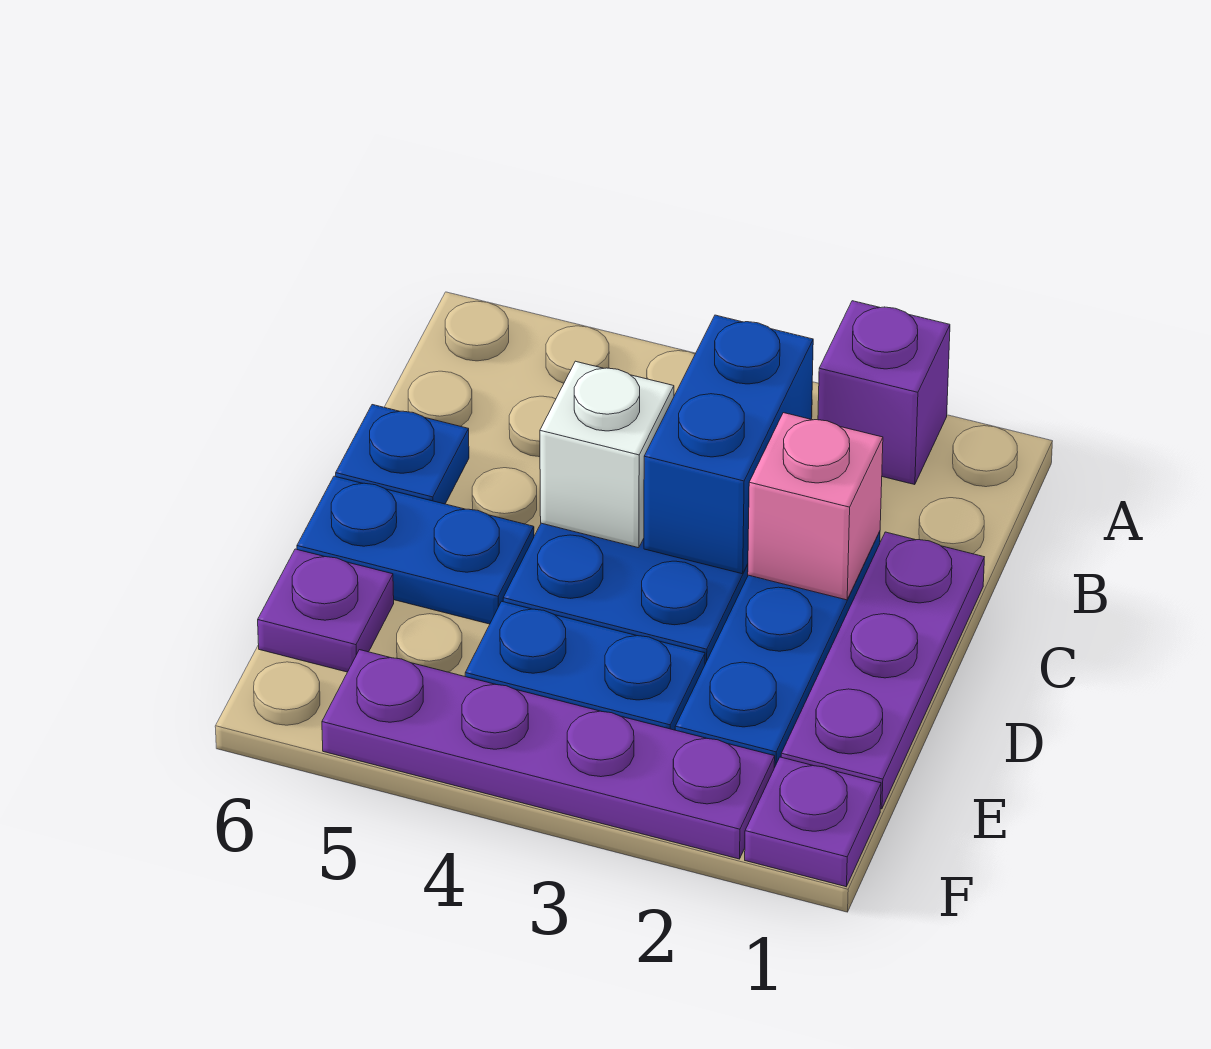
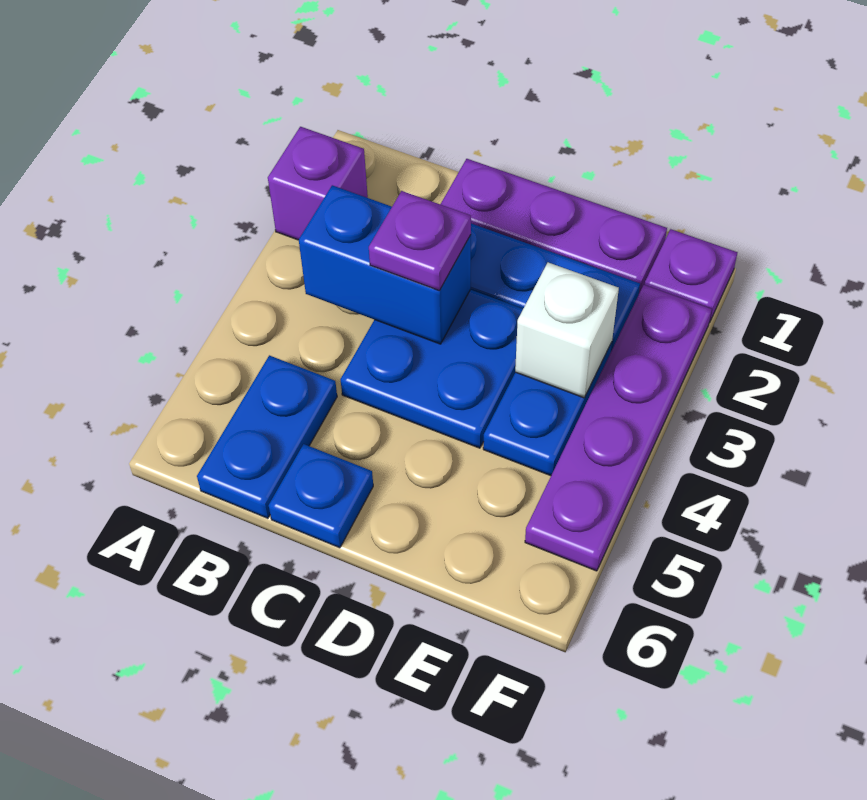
pink brick C2 level 2 -> none
white brick C4 level 2 -> white brick E3 level 2
blue plate D5:D6 level 1 -> blue plate B5:B6 level 1
purple plate E6 level 1 -> purple plate C3 level 3

